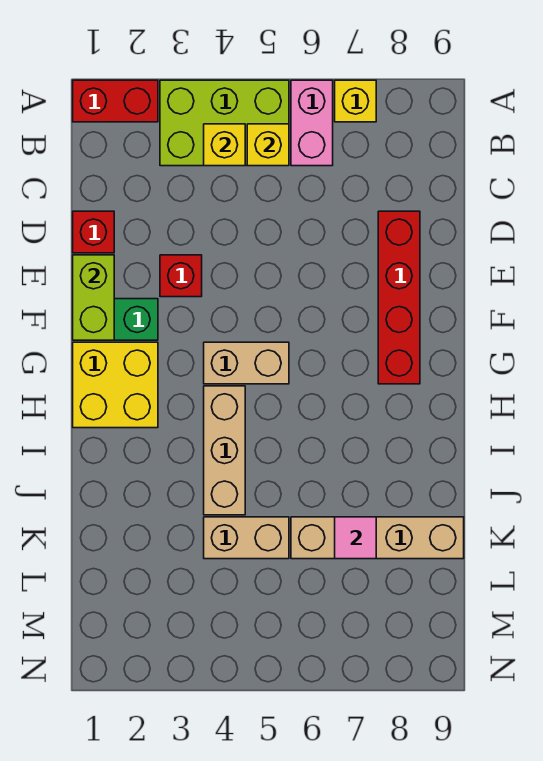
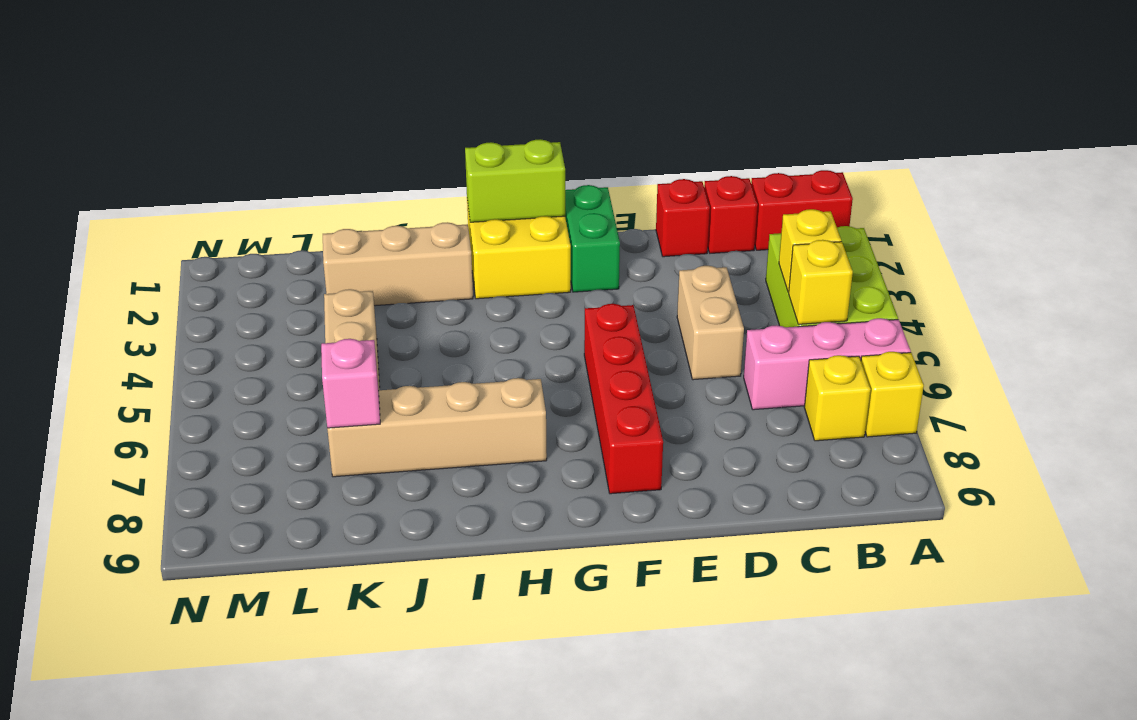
red brick A1:A2 level 1 -> red brick A1:B1 level 1
pink brick A6:B6 level 1 -> pink brick A6:C6 level 1
none -> yellow brick B7 level 1
red brick D8:G8 level 1 -> red brick F5:F8 level 1
lime brick E1:F1 level 2 -> lime brick G1:H1 level 2
red brick E3 level 1 -> red brick C1 level 1
tan brick G4:G5 level 1 -> tan brick D4:D5 level 1
tan brick H4:J4 level 1 -> tan brick I2:K2 level 1
tan brick K6:K9 level 1 -> tan brick H7:K7 level 1
pink tile K7 level 2 -> pink brick K7 level 2

